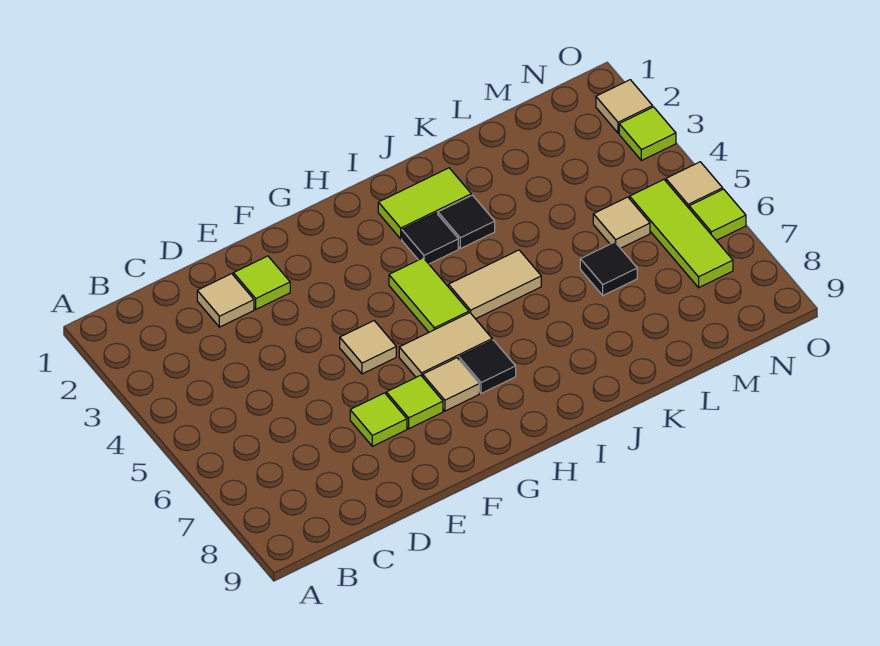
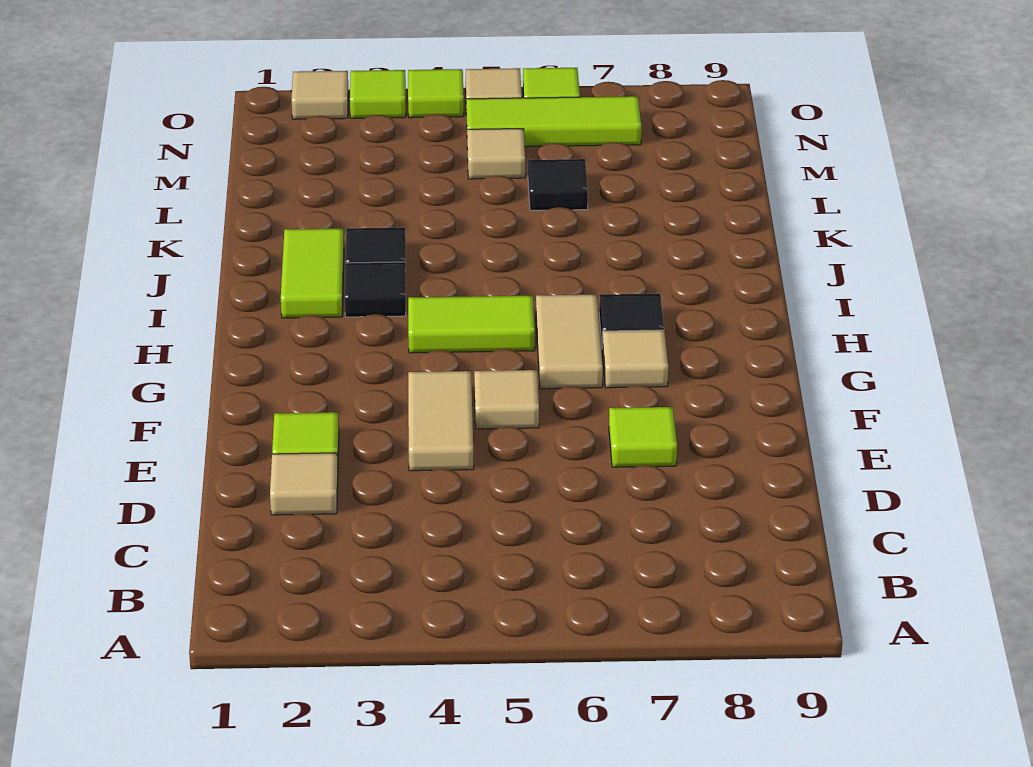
lime tile F7 level 1 -> lime tile O4 level 1
tan tile I5:J5 level 1 -> tan tile E4:F4 level 1

